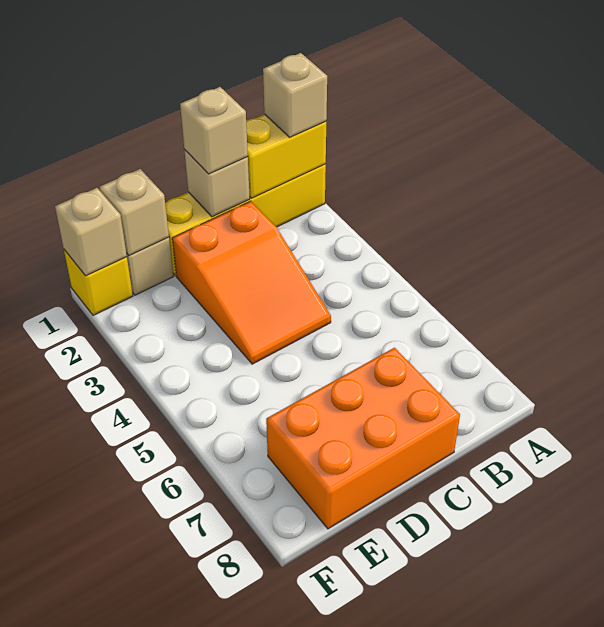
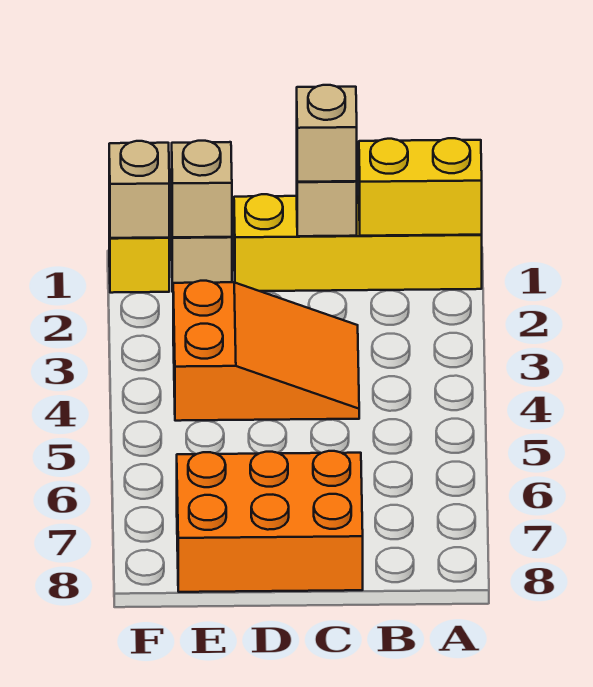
tan brick A1 level 3 -> none
orange slope C2:D4 level 1 top 2 -> orange slope C3:E4 level 1 top E

